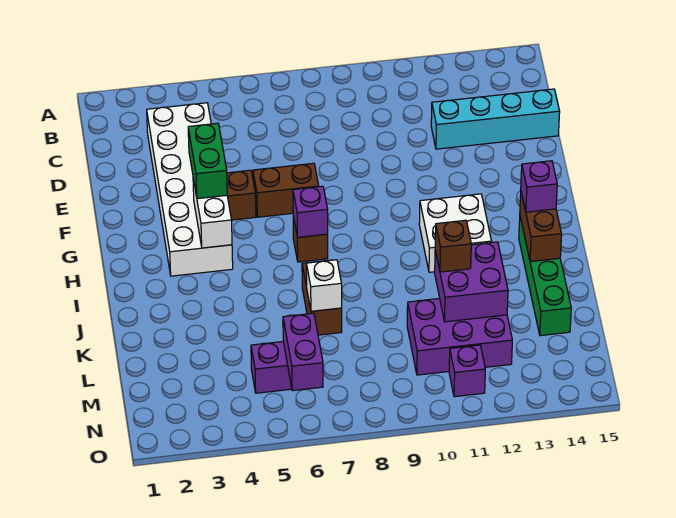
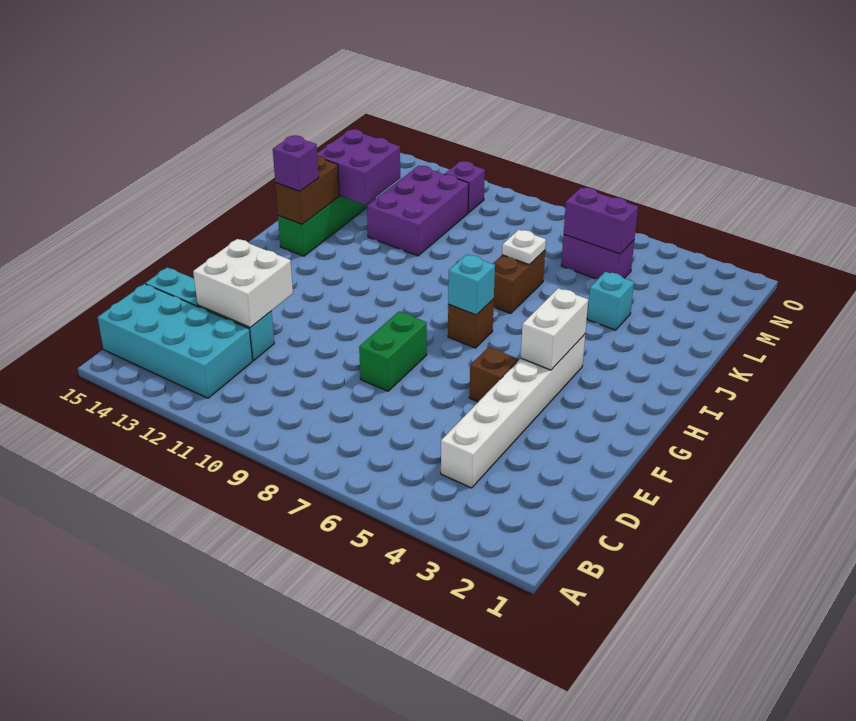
none -> cyan brick B12:C15 level 1
white brick C3:H4 level 1 -> white brick C4:H4 level 1
green brick F4:G4 level 3 -> green brick E8:F8 level 1
brown brick F6:F7 level 1 -> none
purple brick H7 level 2 -> cyan brick H7 level 2
white brick H11:I12 level 1 -> white brick D12:E13 level 2
none -> cyan brick K4 level 1
white brick K7 level 2 -> white plate K7 level 2
purple brick K11:L12 level 2 -> purple brick K13:L14 level 2
brown brick K11 level 3 -> none
purple brick L10:M12 level 1 -> purple brick K11:M12 level 1
purple brick M6:N6 level 2 -> purple brick M5:M6 level 2

